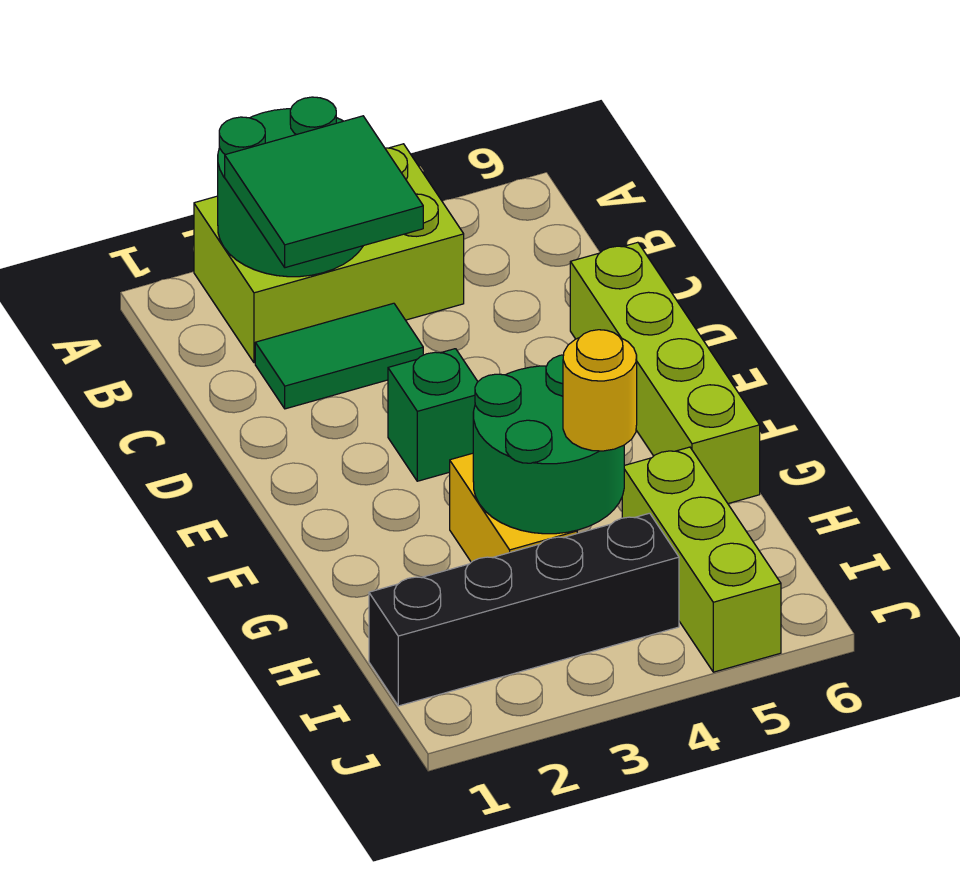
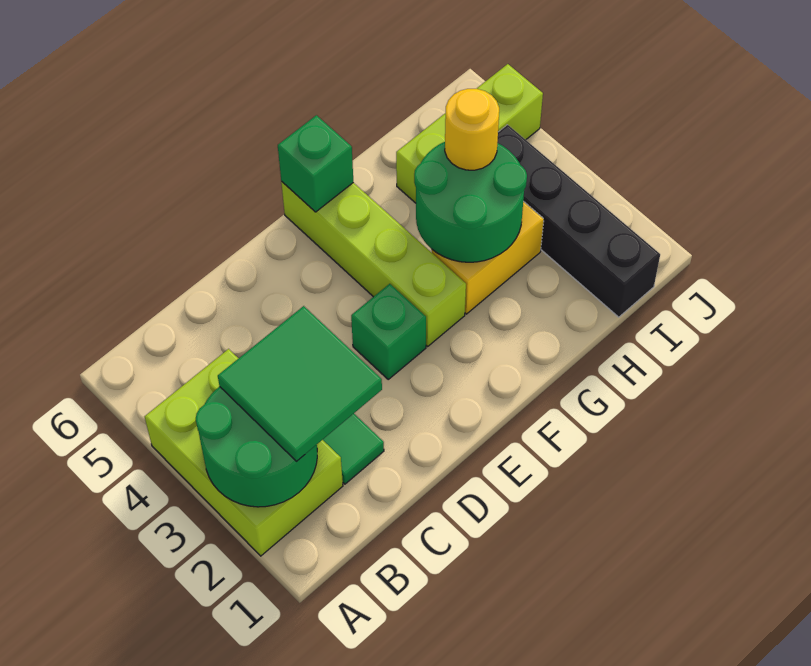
lime brick D6:G6 level 1 -> lime brick F3:F6 level 1
none -> green brick F6 level 2

